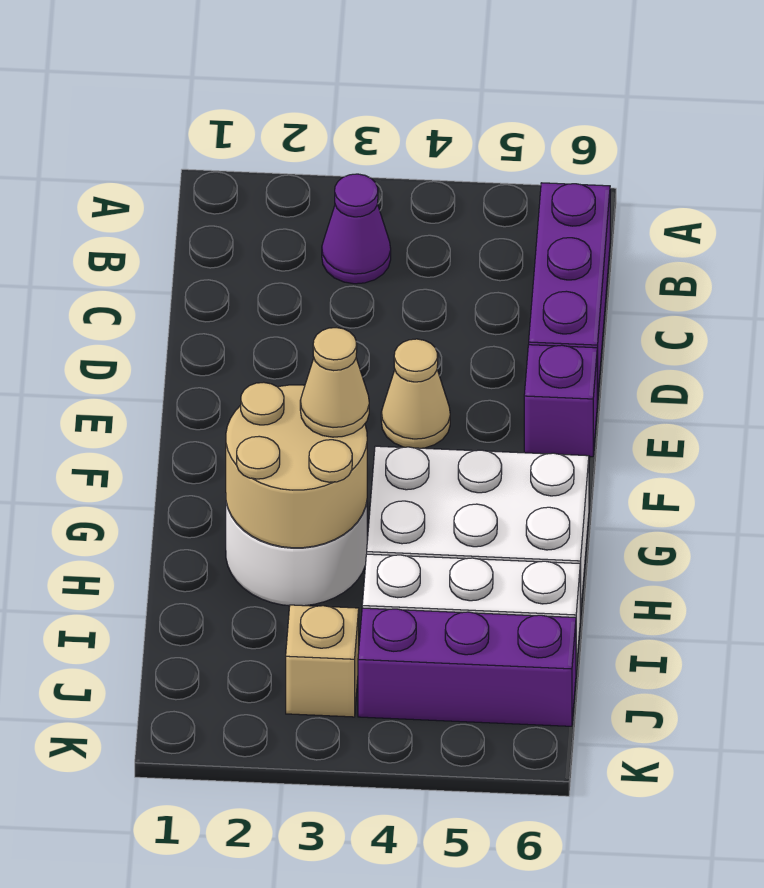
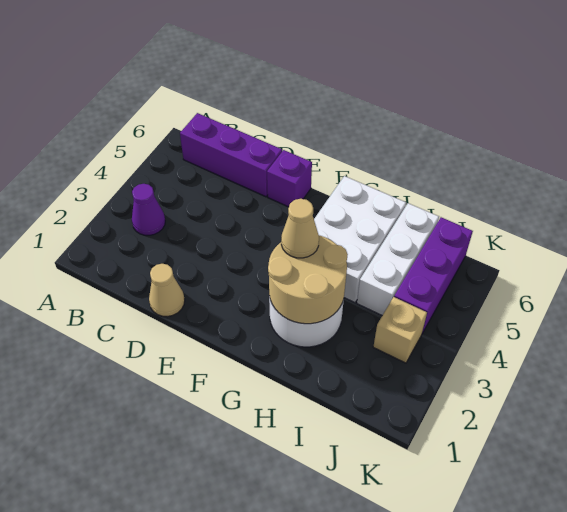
tan cone E4 level 1 -> tan cone D1 level 1

